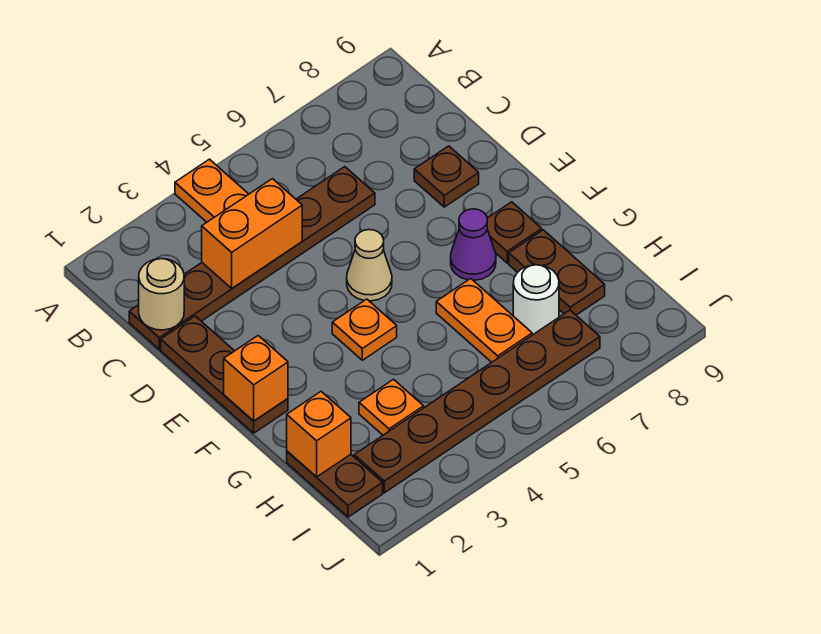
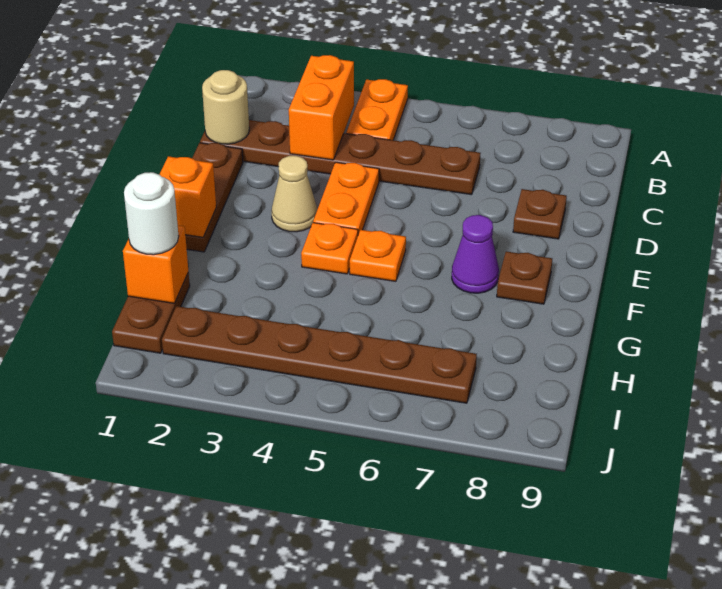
orange brick C3:C4 level 2 -> orange brick B3:C3 level 2
tan cone E5 level 1 -> tan cone E3 level 1
orange plate G6:H6 level 1 -> orange plate D4:E4 level 1
brown plate G8:H8 level 1 -> none
orange plate H3 level 1 -> orange plate F5 level 1
white round brick H7 level 1 -> white round brick H1 level 3

